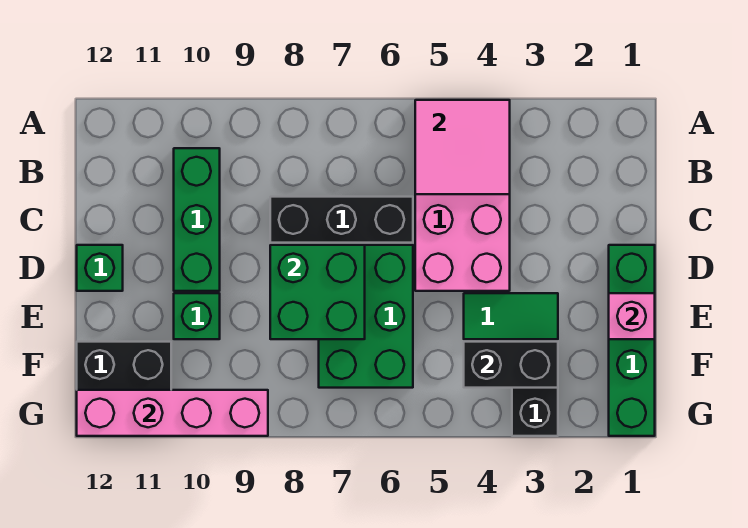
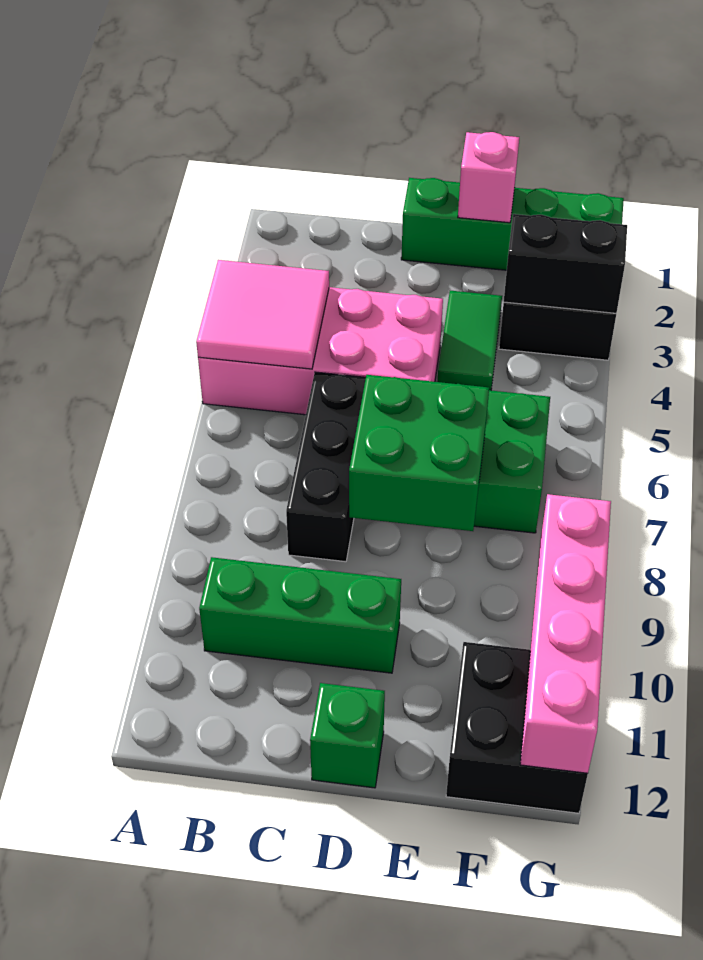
green brick E10 level 1 -> none
black brick F3:F4 level 2 -> black brick F3:G3 level 2

